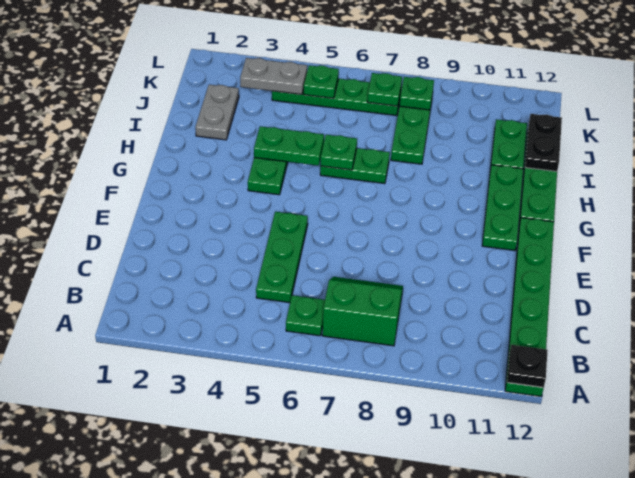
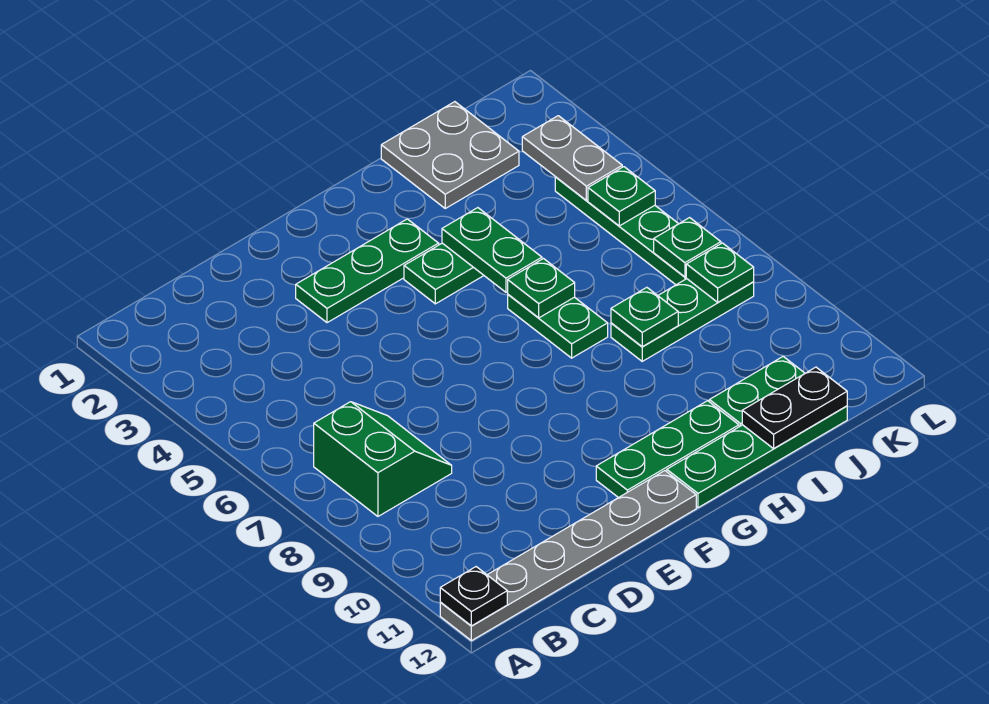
green plate A12:F12 level 1 -> grey plate A12:F12 level 1
green plate B6 level 1 -> green plate I8 level 2
green plate C5:E5 level 1 -> green plate E3:G3 level 1
grey plate I2:J2 level 1 -> grey plate I1:J2 level 1

